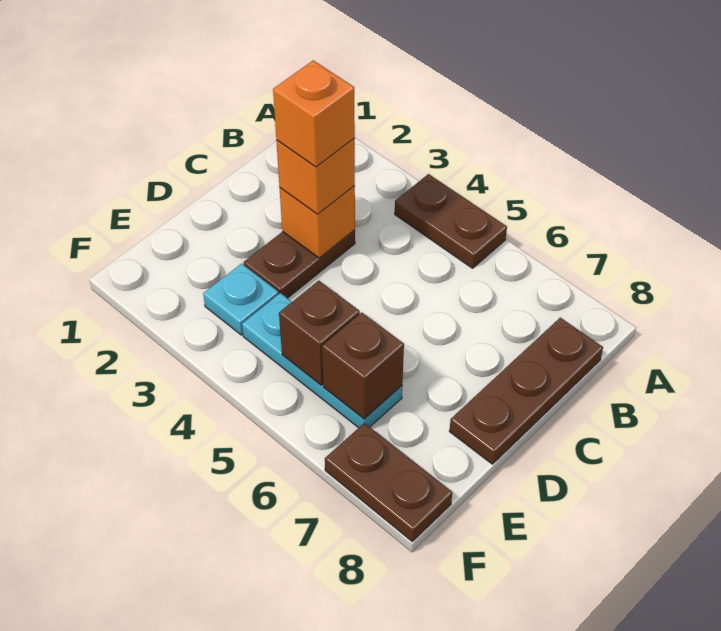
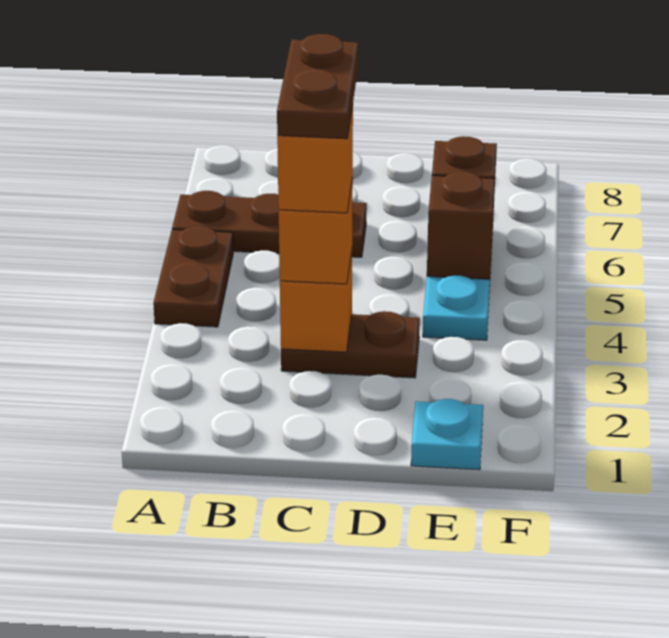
brown plate B8:D8 level 1 -> brown plate A6:C6 level 1
cyan plate E3 level 1 -> cyan plate E1 level 1
brown plate F7:F8 level 1 -> brown plate C3:C4 level 5

